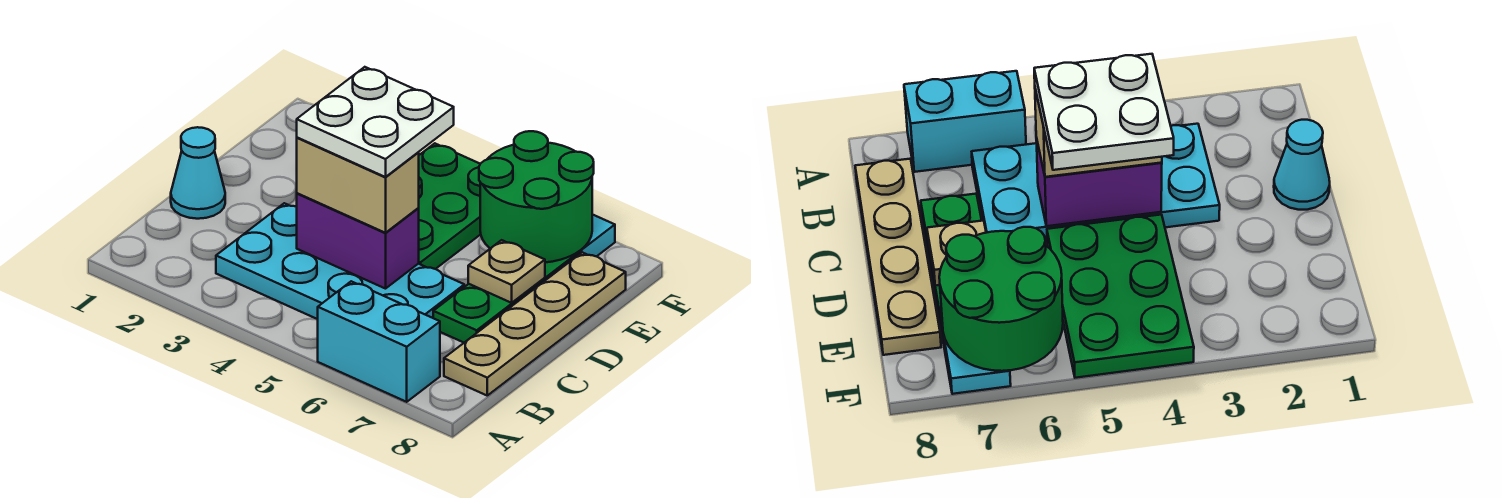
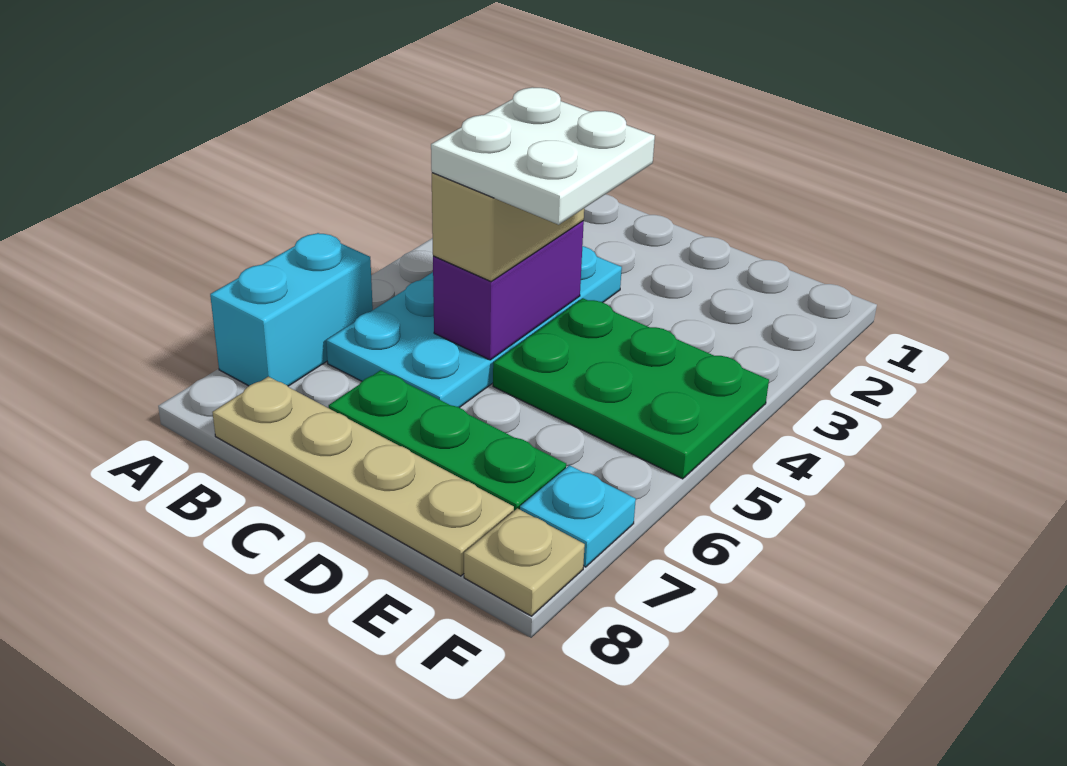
cyan cone C1 level 1 -> none
tan plate D7 level 2 -> tan plate F8 level 1
green round brick E6:F7 level 2 -> none

